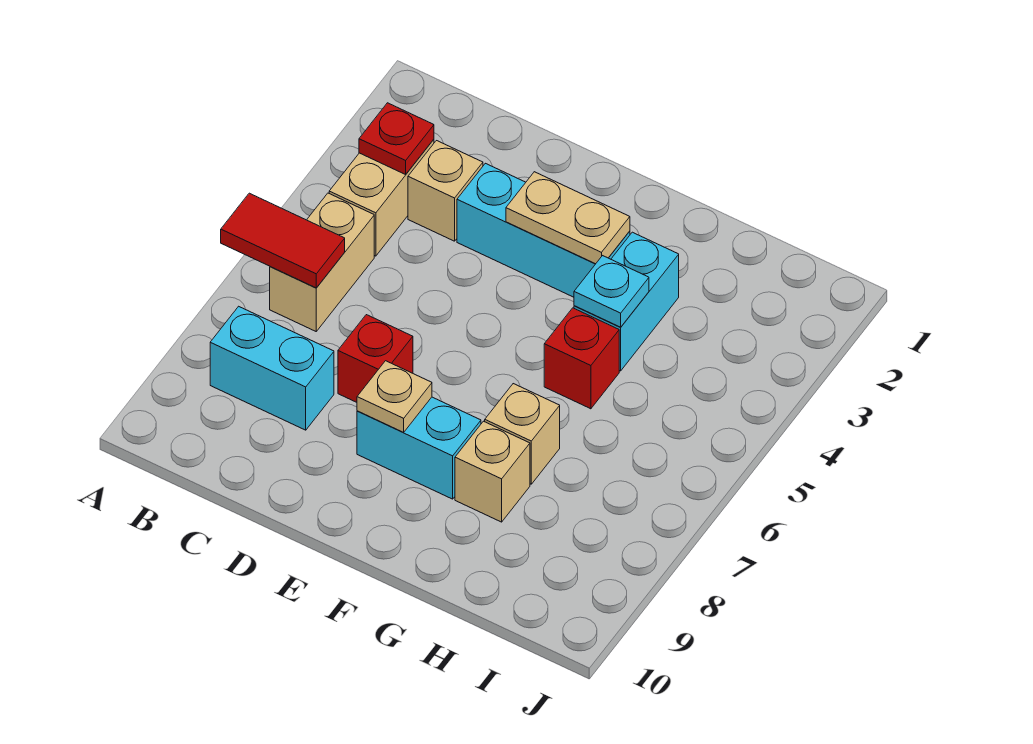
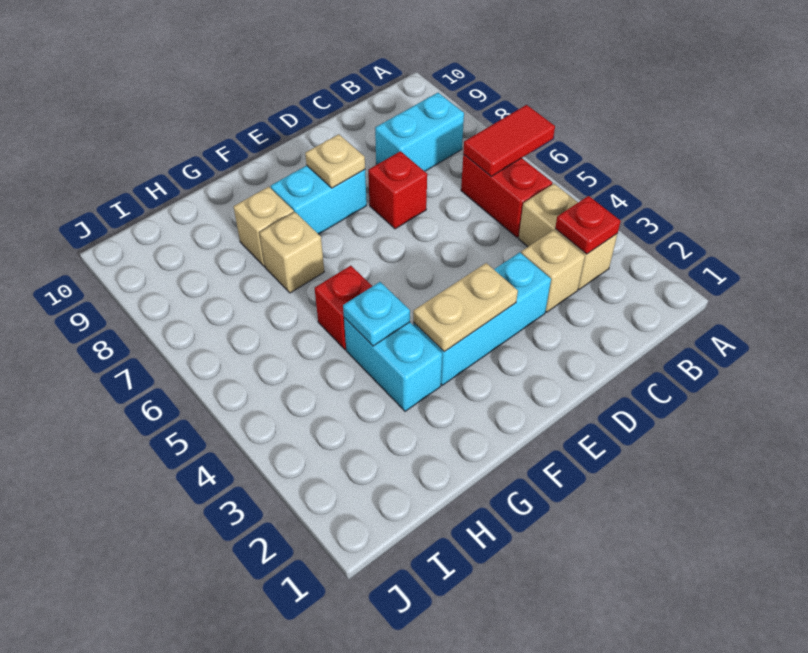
tan brick B5:B6 level 1 -> red brick B5:B6 level 1

